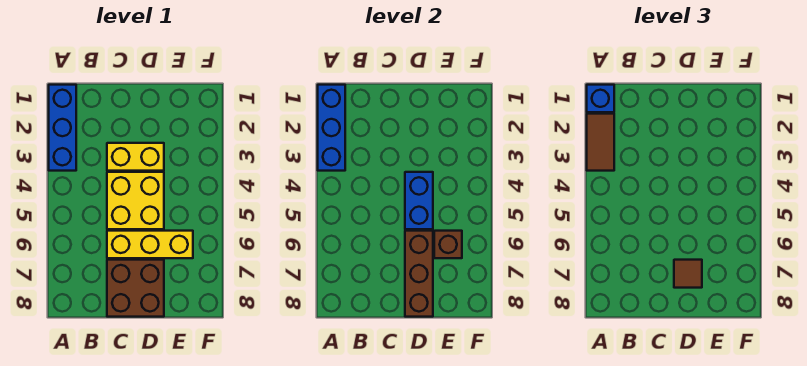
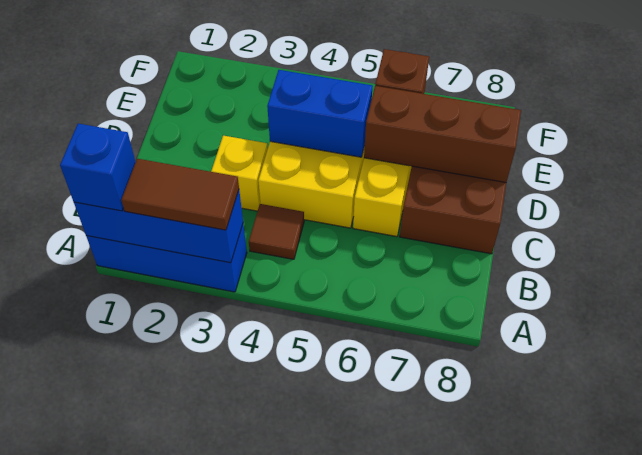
yellow brick C3:D3 level 1 -> yellow brick C3 level 1
brown tile D7 level 3 -> brown tile B4 level 1

